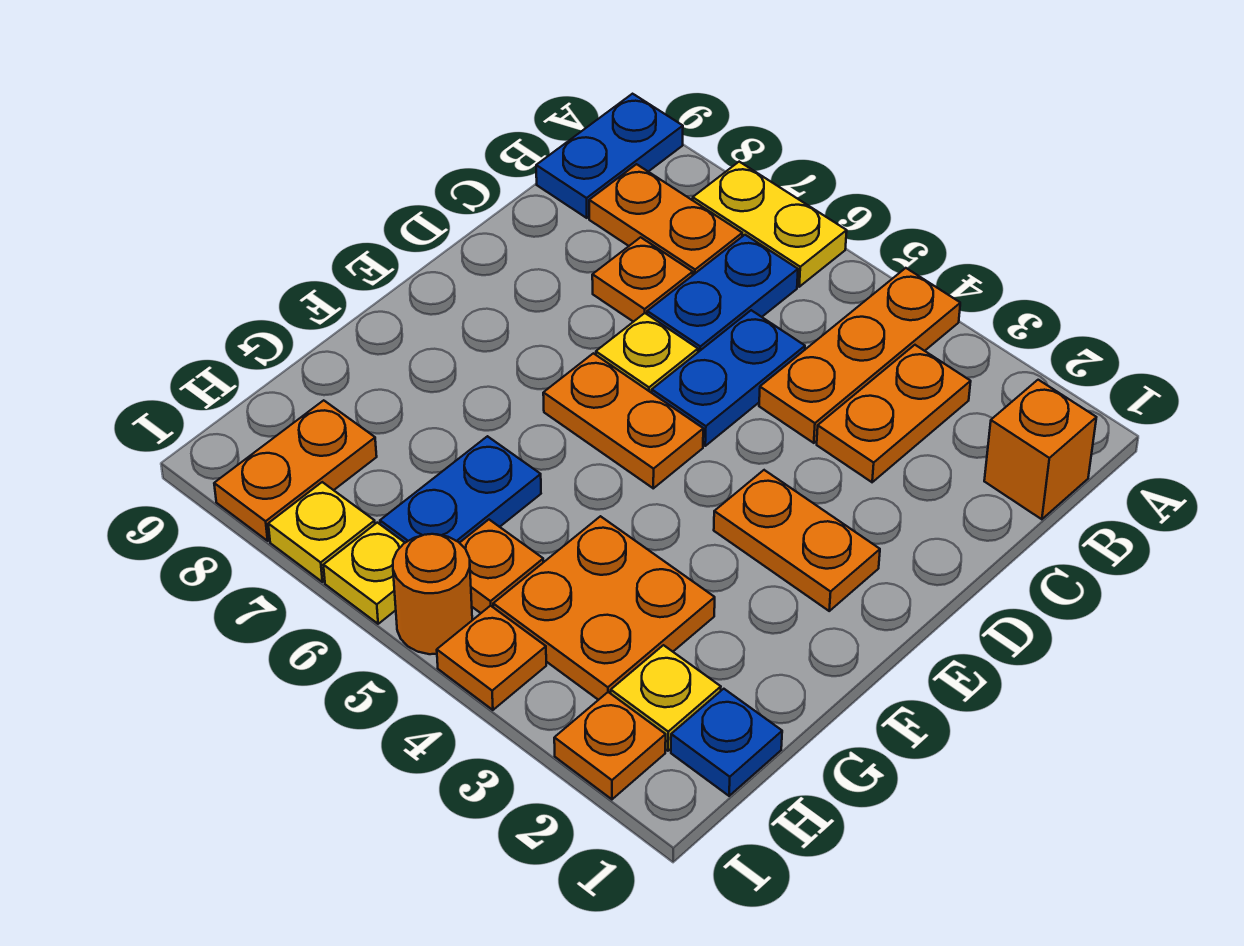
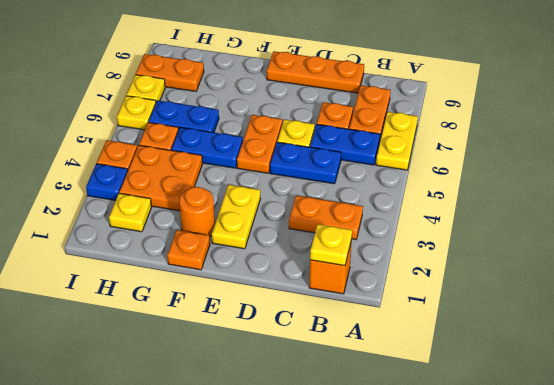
orange plate A4:C4 level 1 -> orange plate C9:E9 level 1
blue plate A9:B9 level 1 -> blue plate F5:G5 level 1
none -> yellow plate B1 level 2
orange plate E2:E3 level 1 -> yellow plate E2:E3 level 1
blue plate H1 level 1 -> blue plate I3 level 1
orange plate I2 level 1 -> orange plate F1 level 1
orange round brick I5 level 1 -> orange round brick F2 level 1

